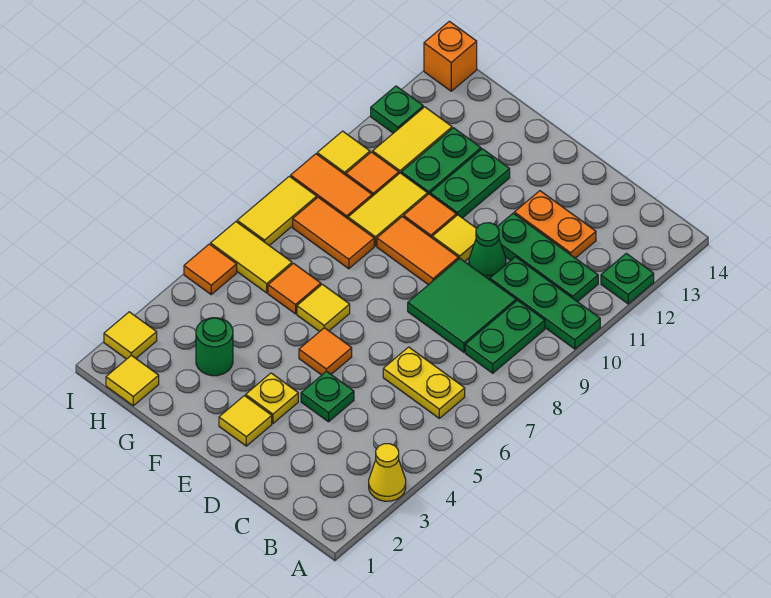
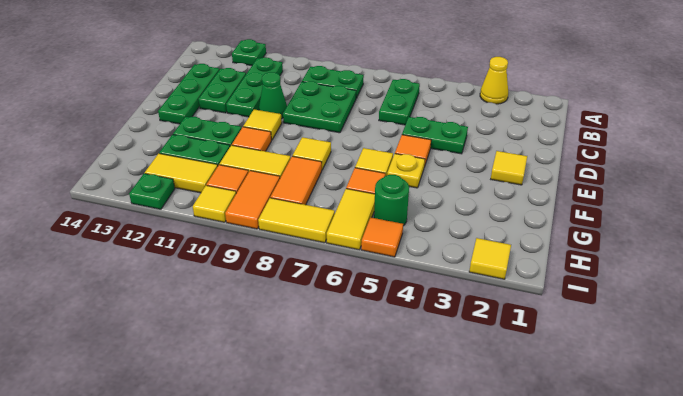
green plate A10:C10 level 1 -> green plate C13:E13 level 1
yellow plate B6:C6 level 1 -> green plate B6:C6 level 1
green tile C8:D9 level 1 -> green plate C8:D9 level 1
orange plate C12:D12 level 1 -> green plate C12:D12 level 1
green plate D4 level 1 -> green plate D4:D5 level 1
yellow plate E3 level 1 -> yellow plate F5 level 1
orange tile E9:F9 level 1 -> none
green round brick G3 level 1 -> green round brick H5 level 1
yellow tile H1 level 1 -> yellow tile F8 level 1
orange brick I14 level 1 -> none

